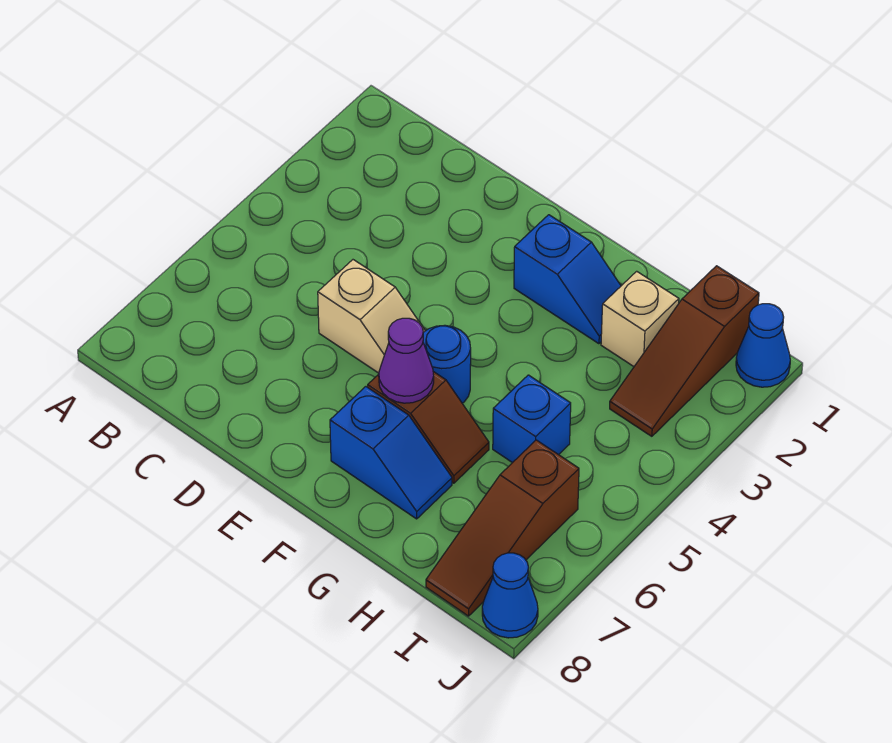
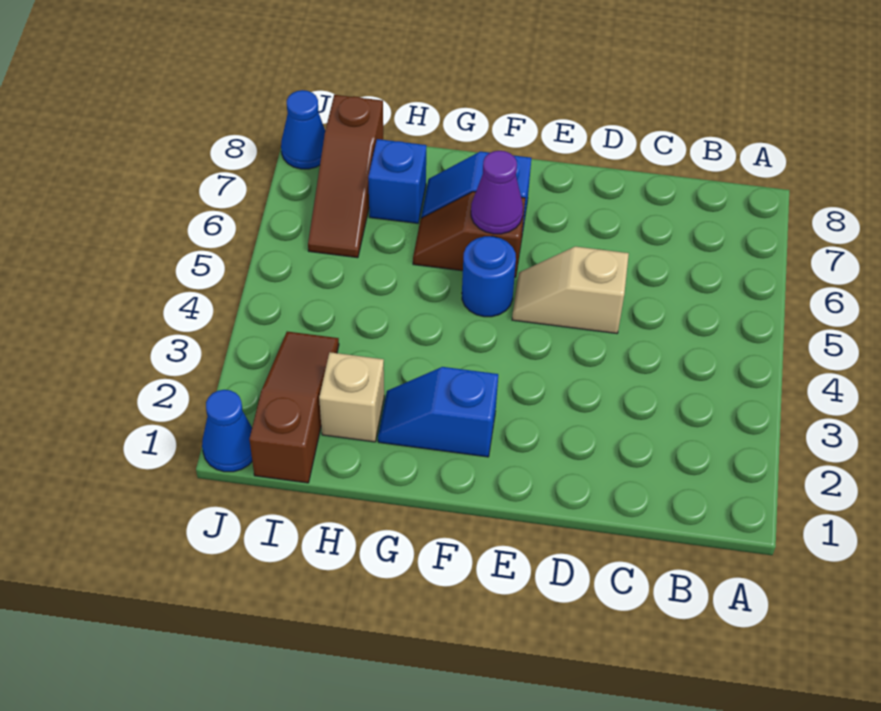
blue brick H5 level 1 -> blue brick H7 level 1
brown slope I6:I8 level 1 top 6 -> brown slope I6:I8 level 1 top 8

